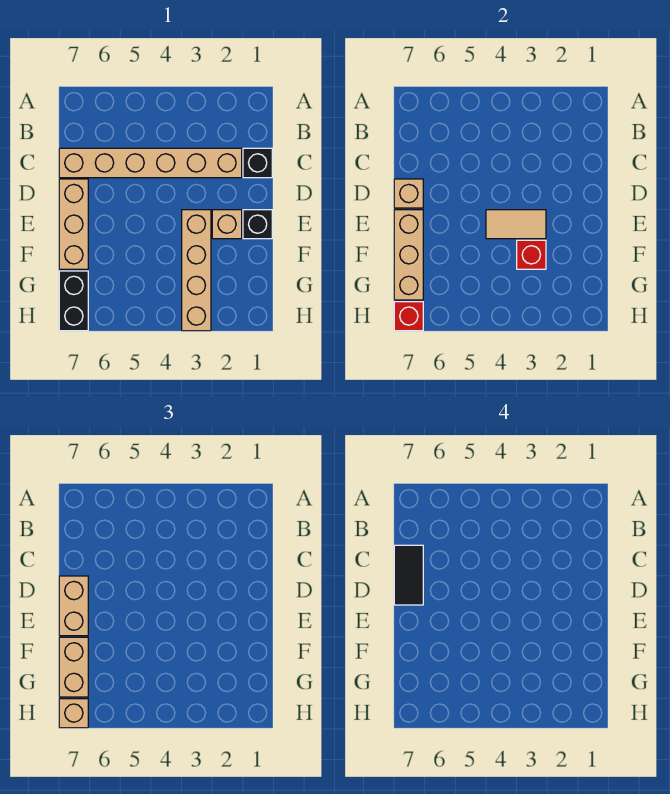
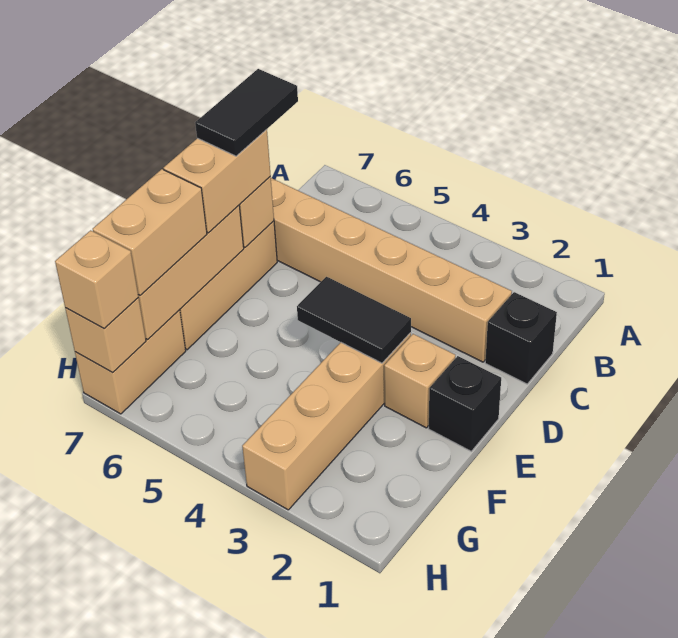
tan tile E3:E4 level 2 -> black tile E3:E4 level 2
red brick F3 level 2 -> none
black brick G7:H7 level 1 -> tan brick G7:H7 level 1
red brick H7 level 2 -> tan brick H7 level 2

